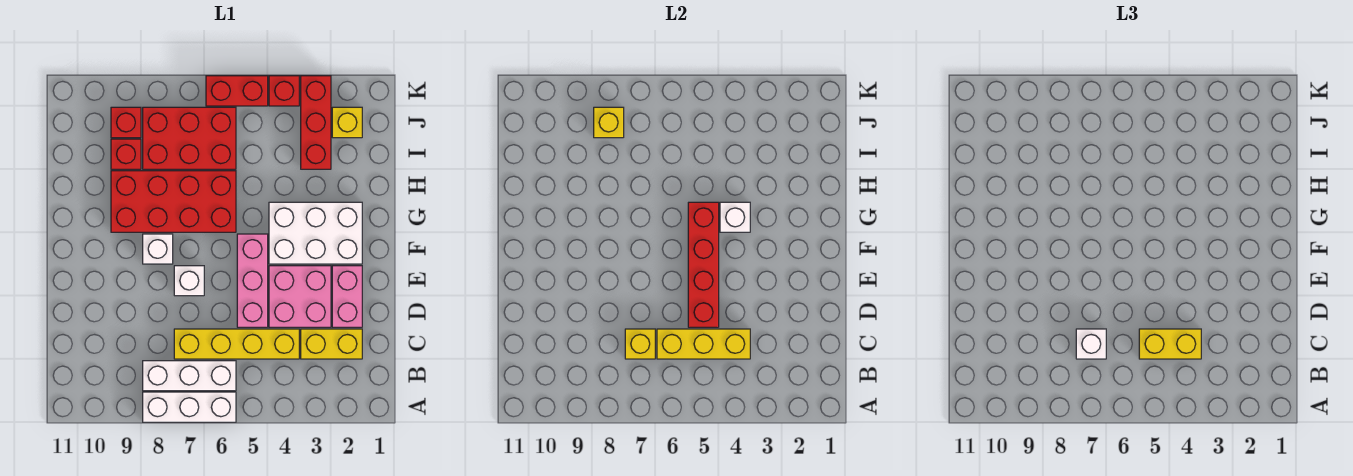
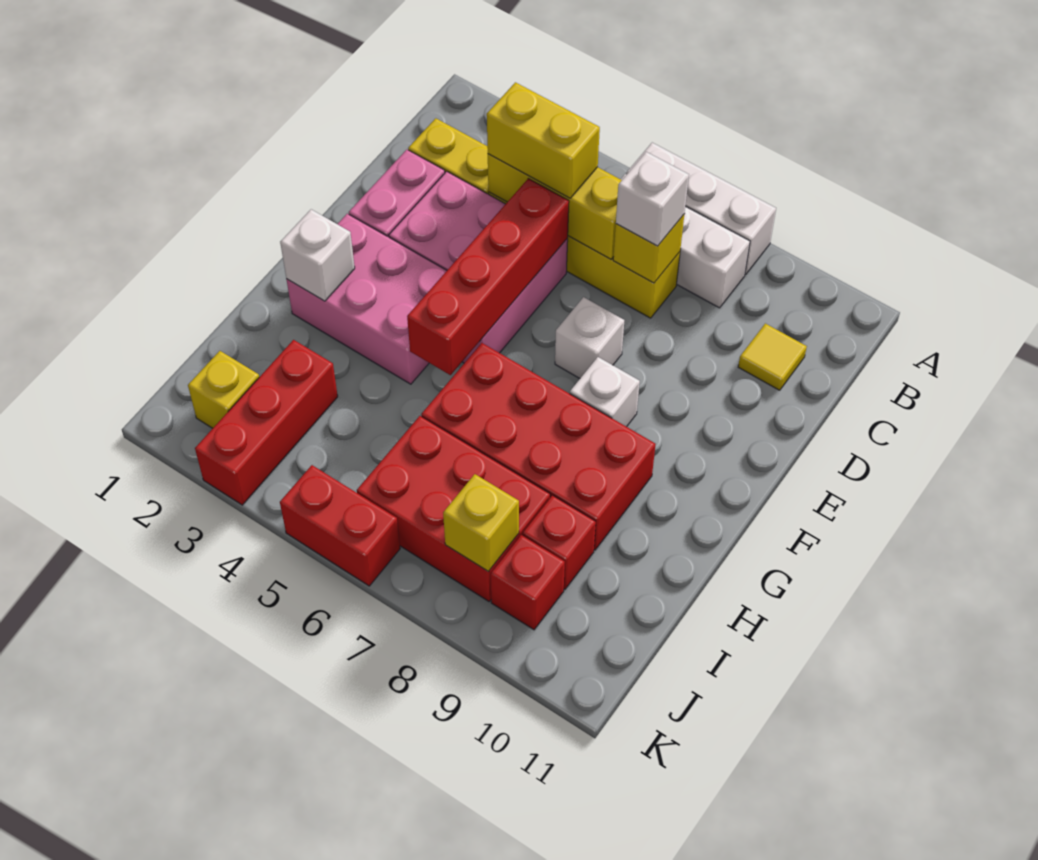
none -> yellow tile C10 level 1
white brick F2:G4 level 1 -> pink brick F2:G4 level 1
white brick G4 level 2 -> white brick G2 level 2
red brick K4 level 1 -> none

